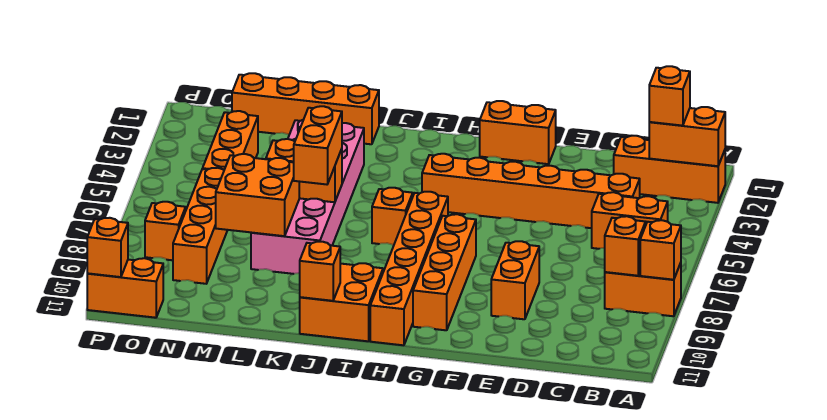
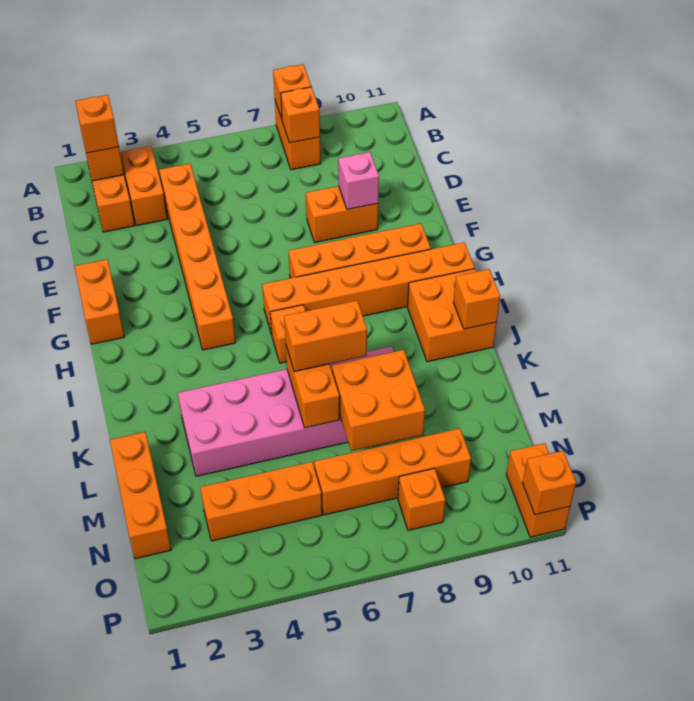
orange brick B5:C5 level 1 -> orange brick B3:C3 level 1
none -> pink brick E9 level 2
orange brick K1:N1 level 1 -> orange brick L1:N1 level 1

